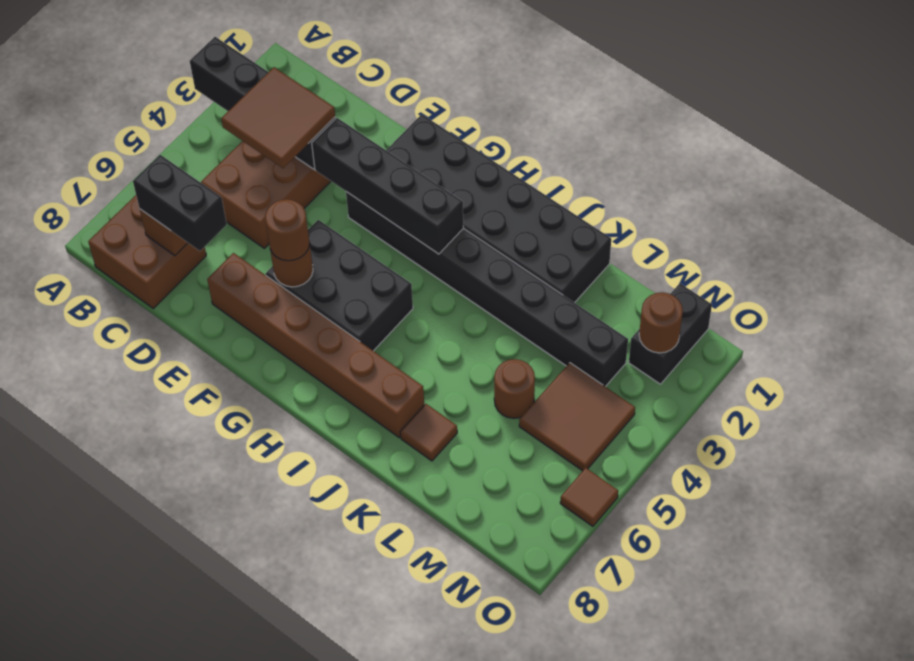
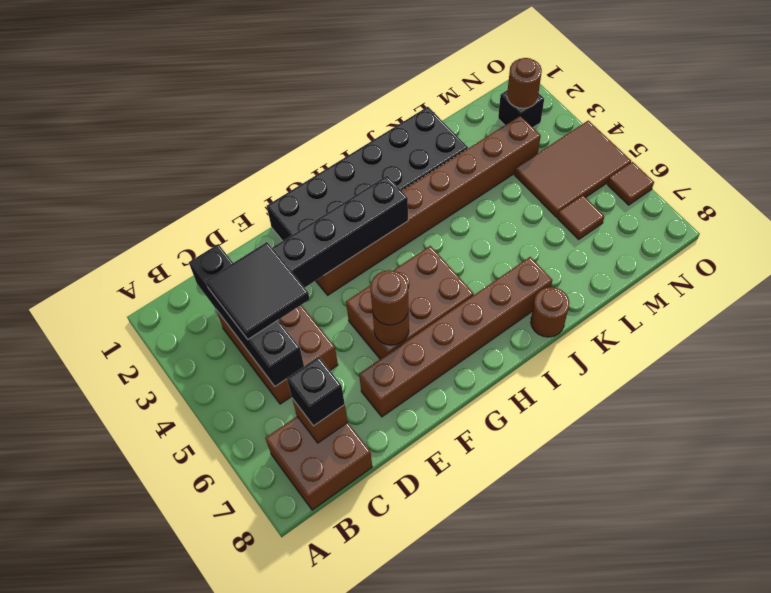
black brick A3:D3 level 2 -> black brick C2:C5 level 2
brown tile C3:D4 level 3 -> black tile C3:D4 level 3
black brick C7:D7 level 3 -> black brick C7 level 3
black brick F3:M3 level 1 -> brown brick F3:M3 level 1
black brick F5:H6 level 1 -> brown brick F5:H6 level 1
brown tile K7 level 1 -> brown tile M6 level 1
brown round brick L5 level 1 -> brown round brick J8 level 1
brown tile M4:N5 level 1 -> brown tile M4:O5 level 1
black brick N1:N2 level 1 -> black brick N2 level 1

